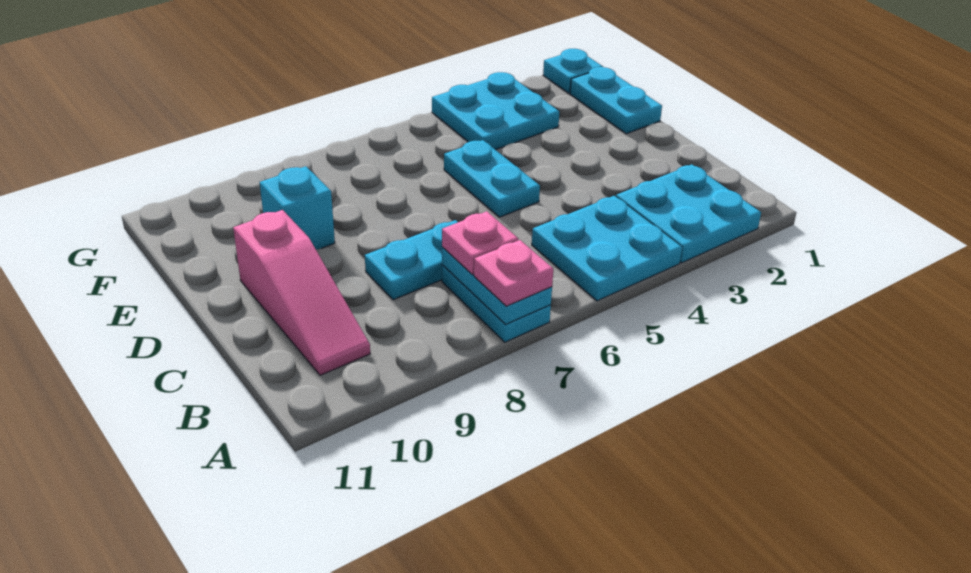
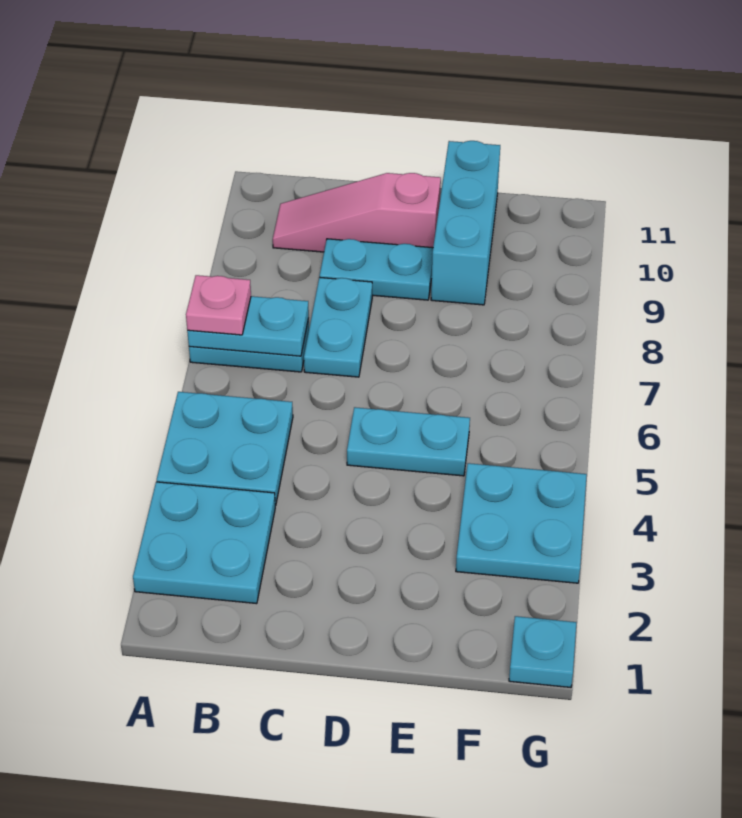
pink plate B7 level 3 -> none
cyan plate E1:F1 level 1 -> cyan plate C9:D9 level 1
cyan brick E9 level 1 -> cyan brick E9:E11 level 1

